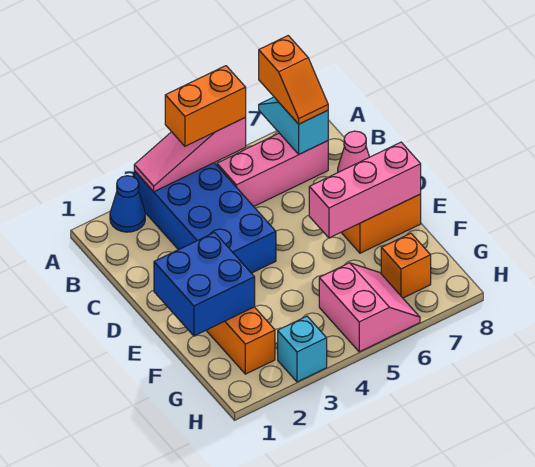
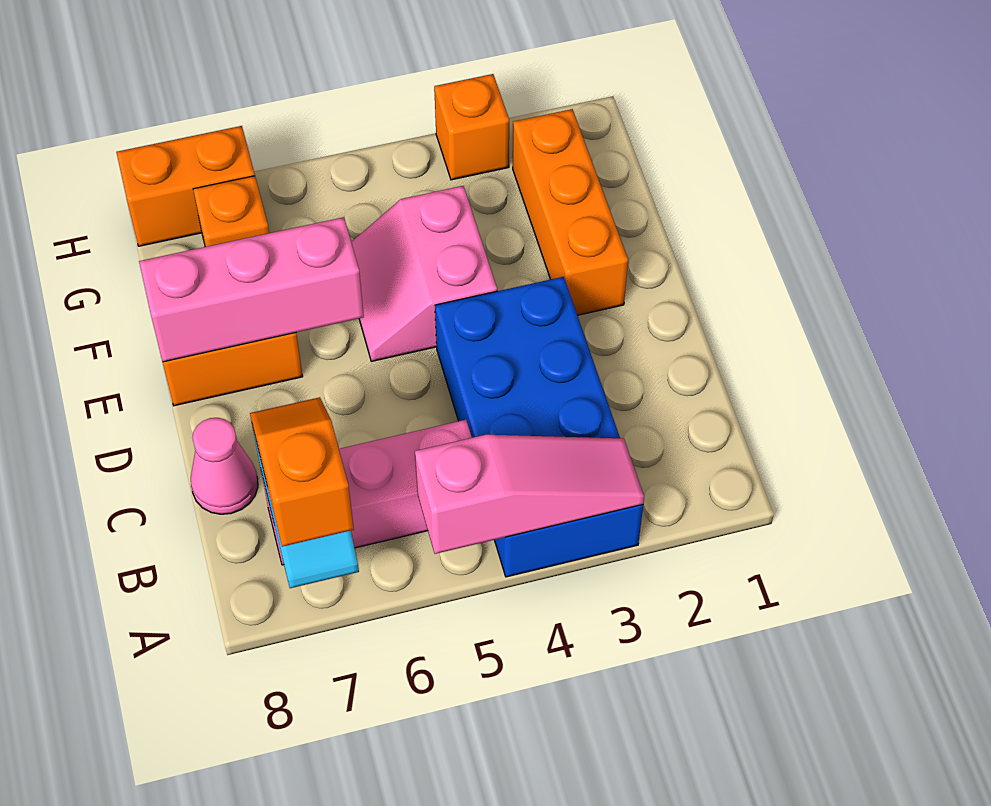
blue cone A2 level 1 -> none
orange brick A4:A5 level 3 -> orange brick H7:H8 level 1
blue brick E1:F2 level 2 -> none
pink slope G5:H6 level 1 top 5 -> pink slope E4:F5 level 1 top 4
cyan brick H3 level 1 -> orange brick H3 level 1

